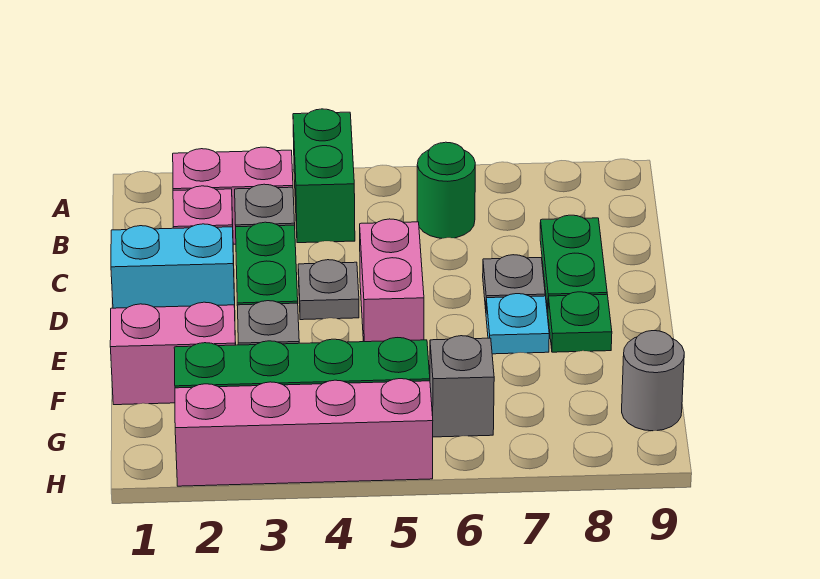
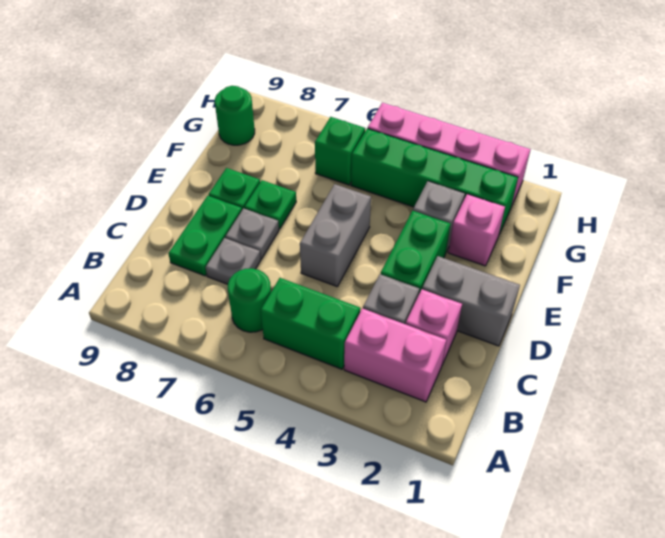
green brick A4:B4 level 1 -> green brick B4:B5 level 1
cyan brick D1:D2 level 1 -> grey brick D1:D2 level 1
grey plate D4 level 1 -> grey plate C7 level 1
pink brick D5:E5 level 1 -> grey brick D5:E5 level 1
cyan plate E7 level 1 -> green plate E7 level 1
pink brick F1:F2 level 1 -> pink brick F2 level 1
grey brick G6 level 1 -> green brick G6 level 1
grey round brick G9 level 1 -> green round brick G9 level 1

